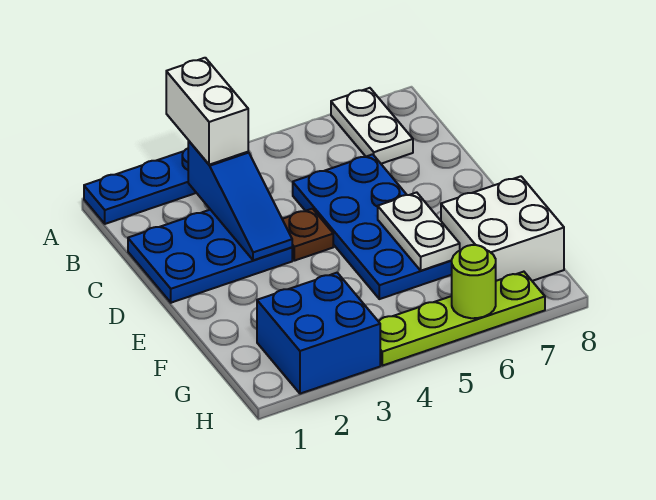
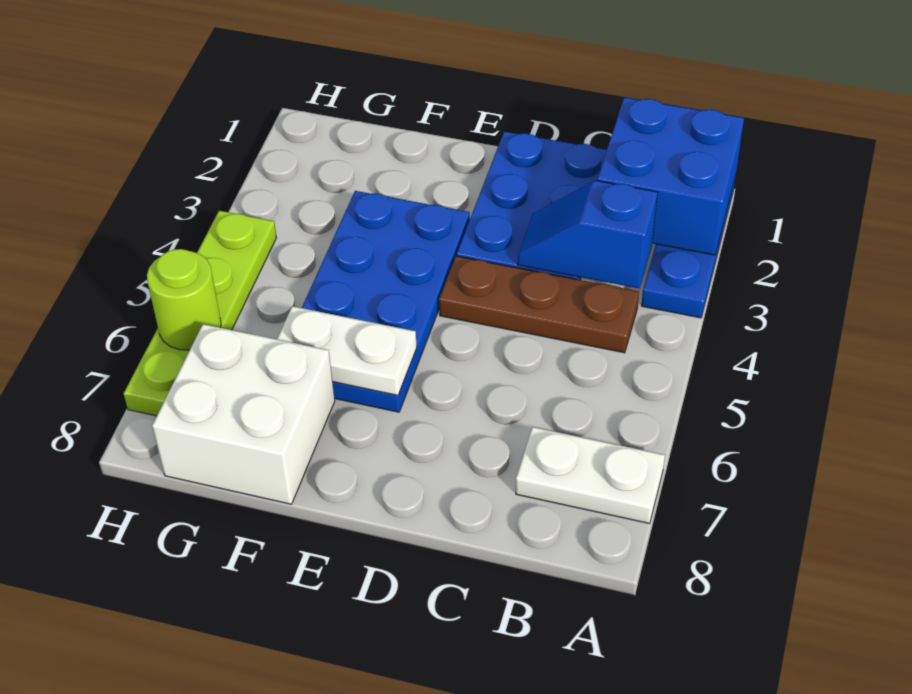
white brick A3:B3 level 3 -> none
blue slope B3:D3 level 2 top B -> blue slope B3:C3 level 2 top B
blue plate C5:F6 level 1 -> blue plate E3:F6 level 1
brown plate D4 level 1 -> brown plate B4:D4 level 1
blue brick G2:H3 level 1 -> blue brick A1:B2 level 2

